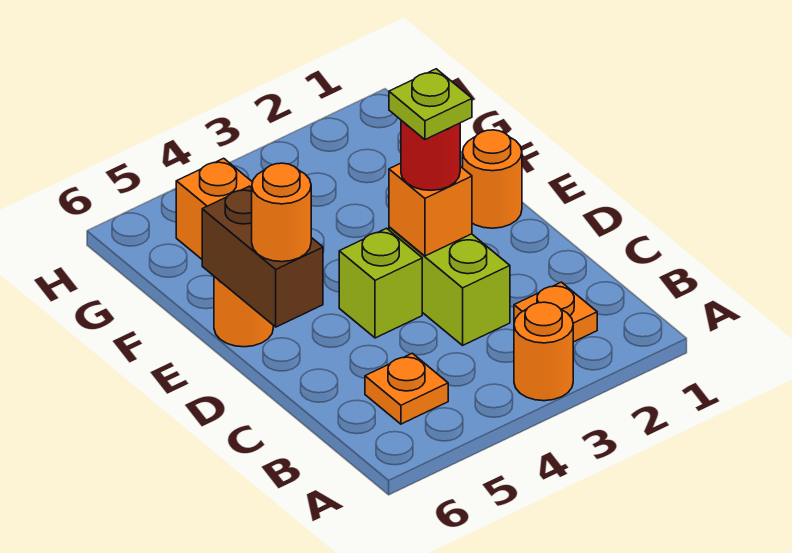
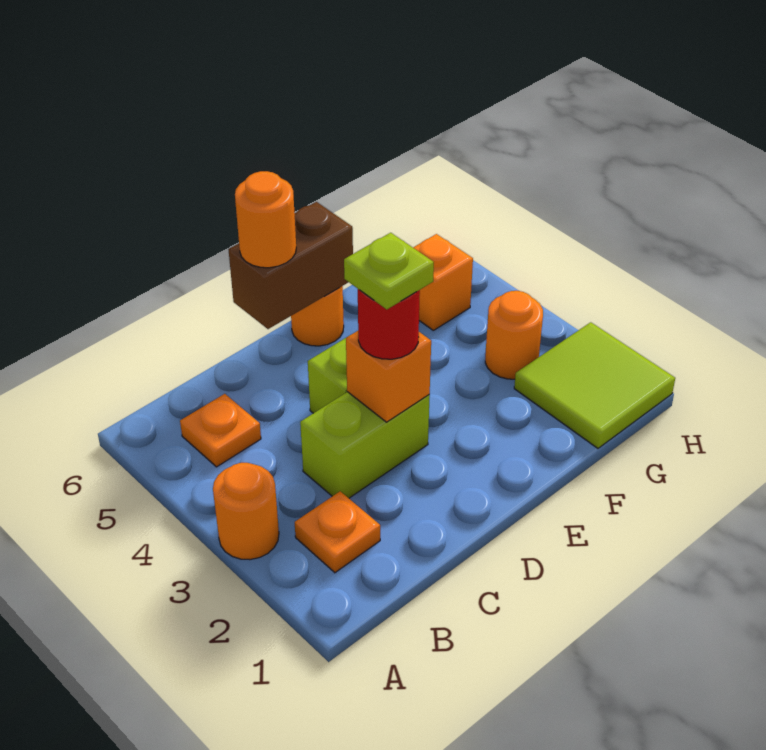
orange round brick E1 level 1 -> orange round brick G3 level 1
none -> lime tile G1:H2 level 1

